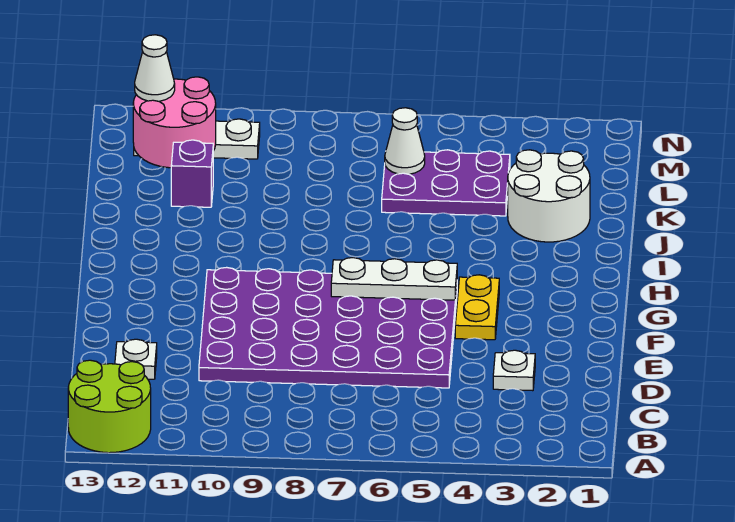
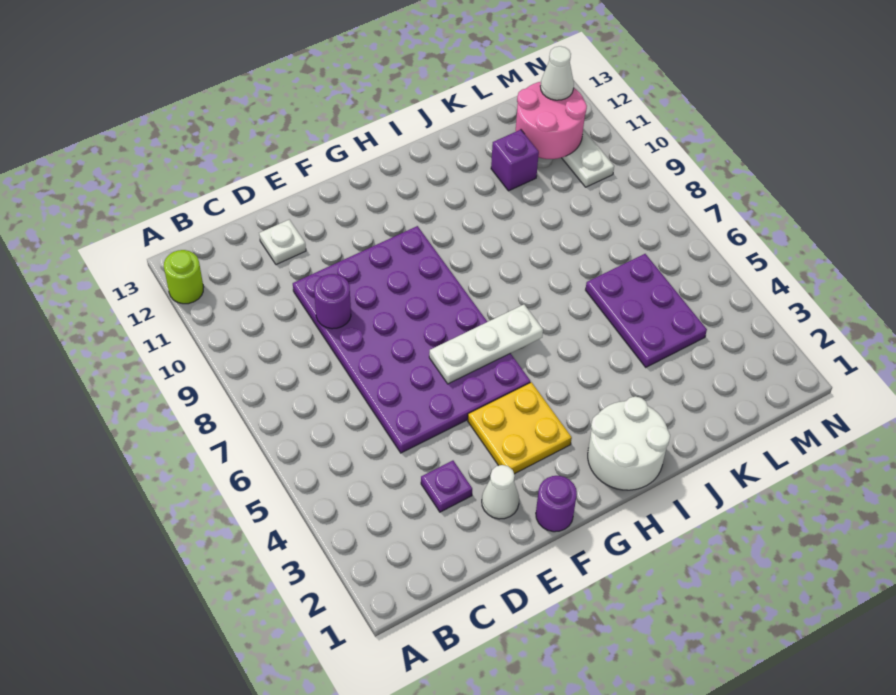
lime round brick A12:B13 level 1 -> lime round brick A12 level 1
white plate D3 level 1 -> purple plate D3 level 1
none -> purple round brick D9 level 2
none -> purple round brick F1 level 1
yellow plate F4:G4 level 1 -> yellow plate F3:G4 level 1
white plate G5:G7 level 2 -> white plate F6:H6 level 2
white round brick J2:K3 level 1 -> white round brick H1:I2 level 1
white cone L6 level 2 -> white cone E2 level 1

